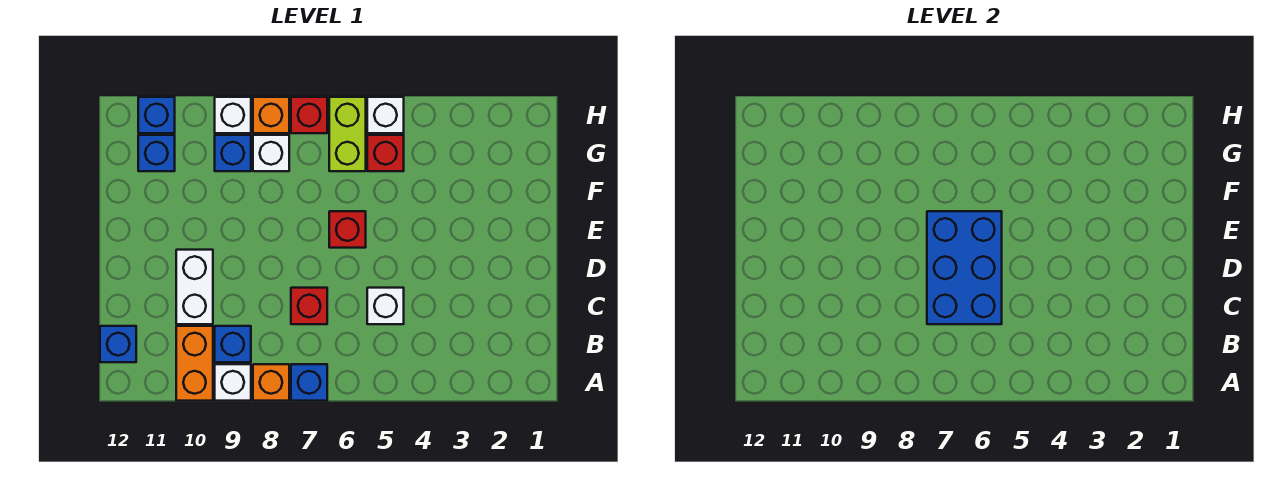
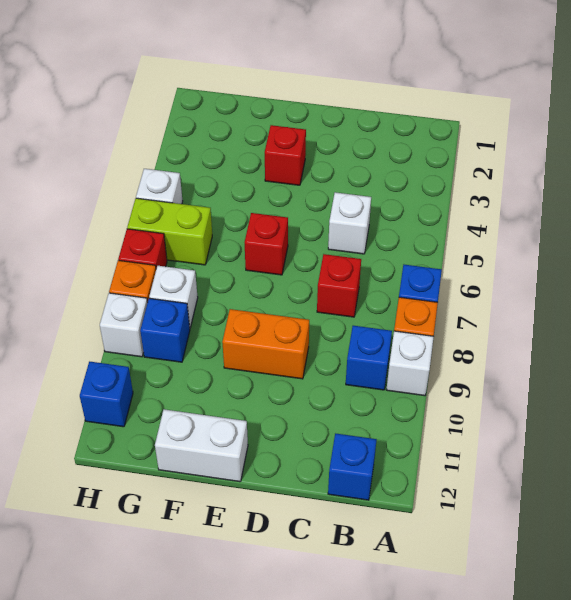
orange brick A10:B10 level 1 -> orange brick D9:E9 level 1
blue brick C6:E7 level 2 -> none
white brick C10:D10 level 1 -> white brick E12:F12 level 1
red brick G5 level 1 -> red brick E3 level 1
blue brick G11 level 1 -> none

